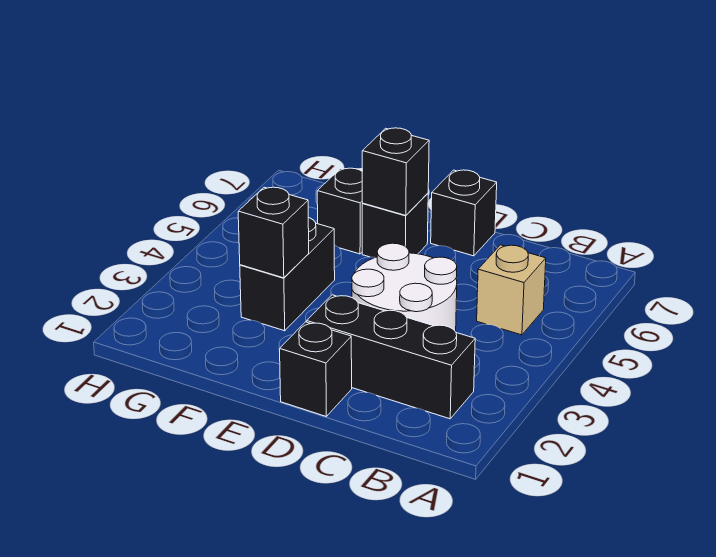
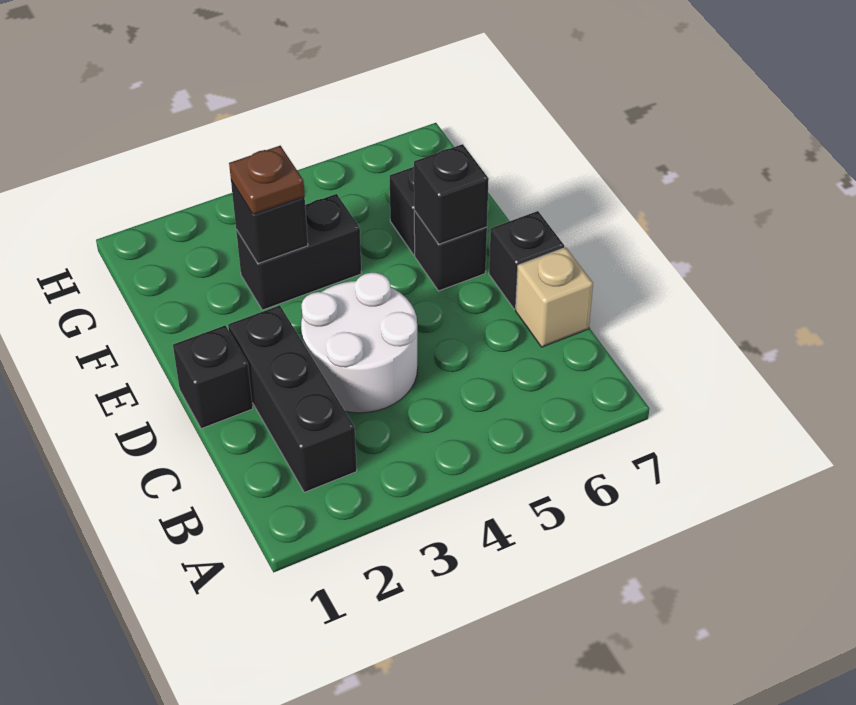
tan brick B5 level 1 -> tan brick C7 level 1
none -> brown plate F3 level 3

